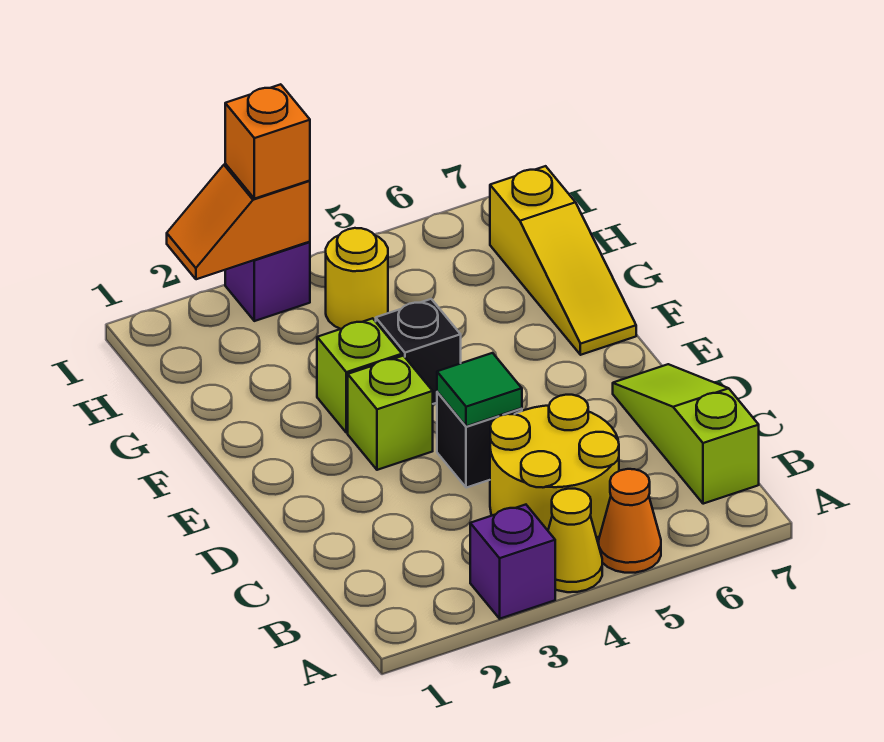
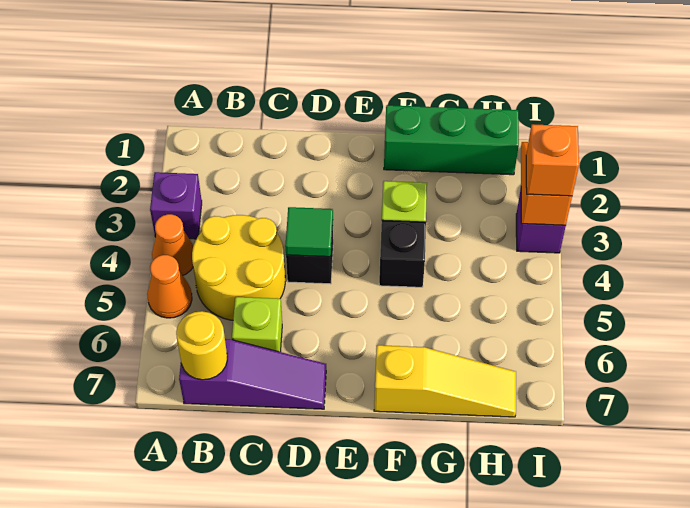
yellow cone A4 level 1 -> orange cone A4 level 1
lime slope B7:D7 level 1 top B -> purple slope B7:D7 level 1 top B
lime brick E3 level 1 -> lime brick C6 level 1
none -> green brick F1:H1 level 1
yellow slope F7:H7 level 1 top H -> yellow slope F7:H7 level 1 top F
yellow round brick H4 level 1 -> yellow round brick B7 level 2

